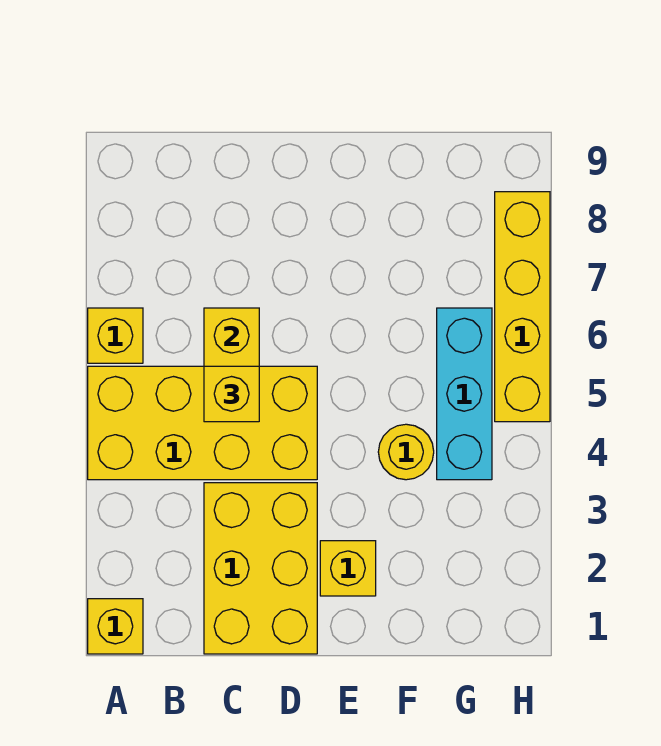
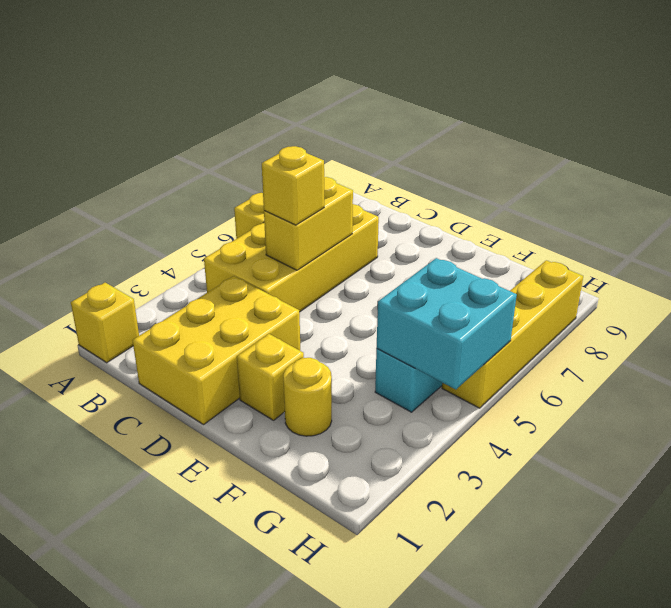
yellow brick A4:D5 level 1 -> yellow brick B4:C7 level 1
yellow round brick F4 level 1 -> yellow round brick F2 level 1
none -> cyan brick G4:H5 level 2

